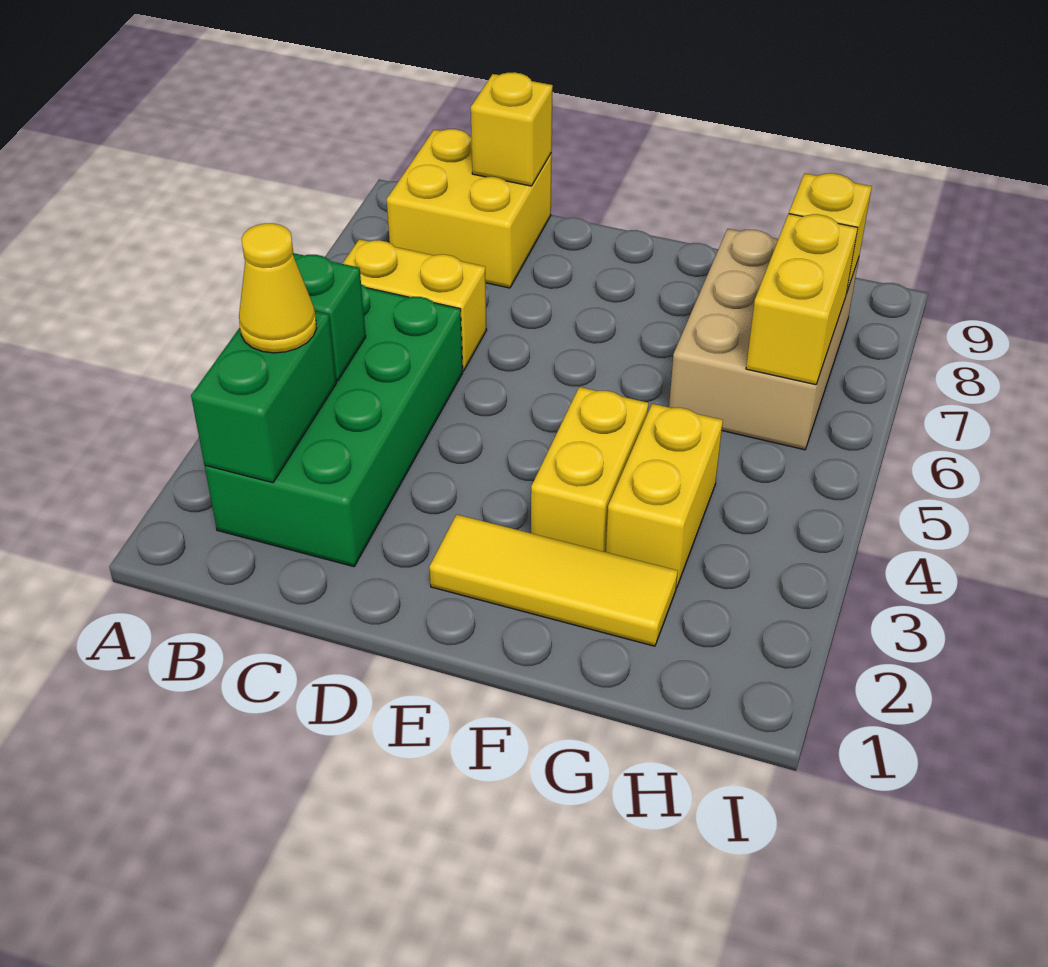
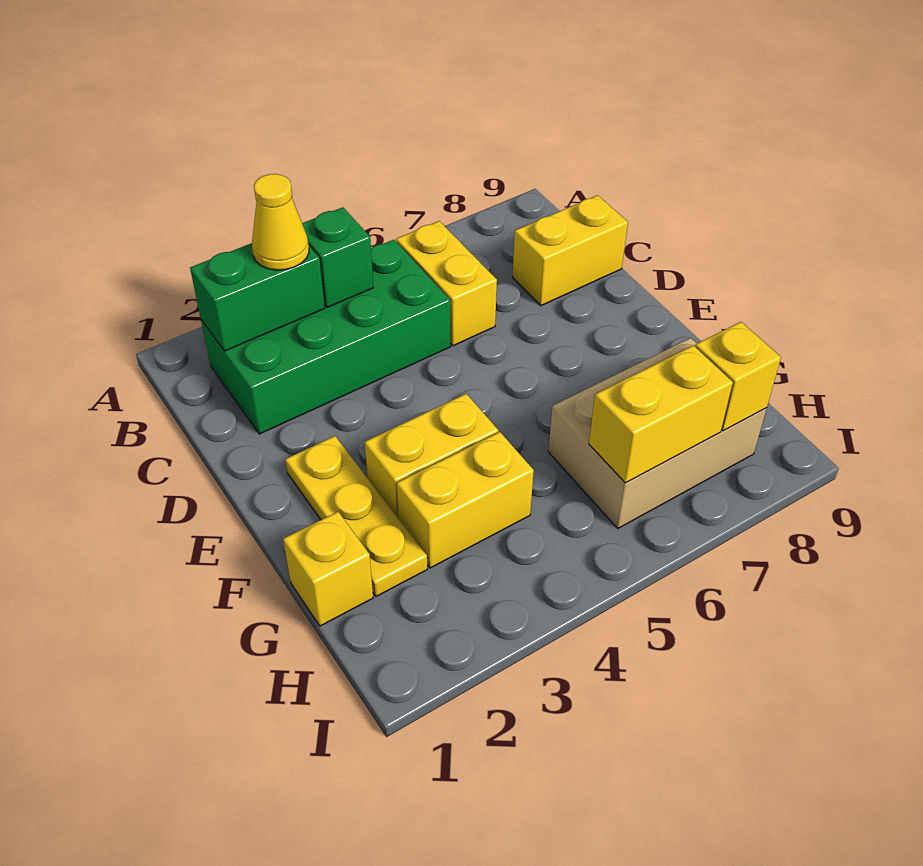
yellow brick B8:C9 level 1 -> yellow brick C8:C9 level 1
yellow brick C9 level 2 -> yellow brick G1 level 1
yellow tile E2:G2 level 1 -> yellow plate E2:G2 level 1

